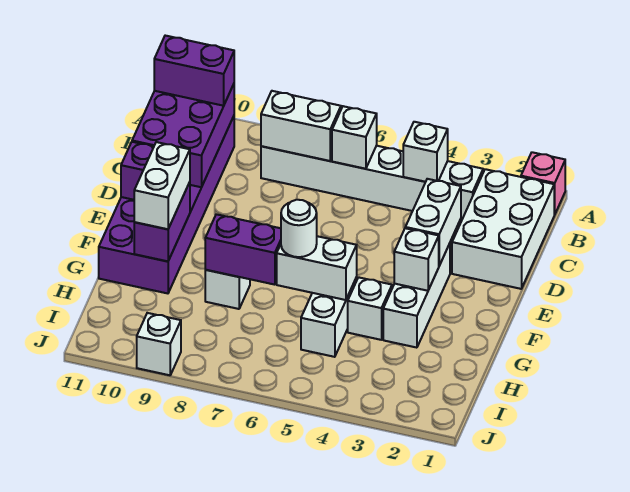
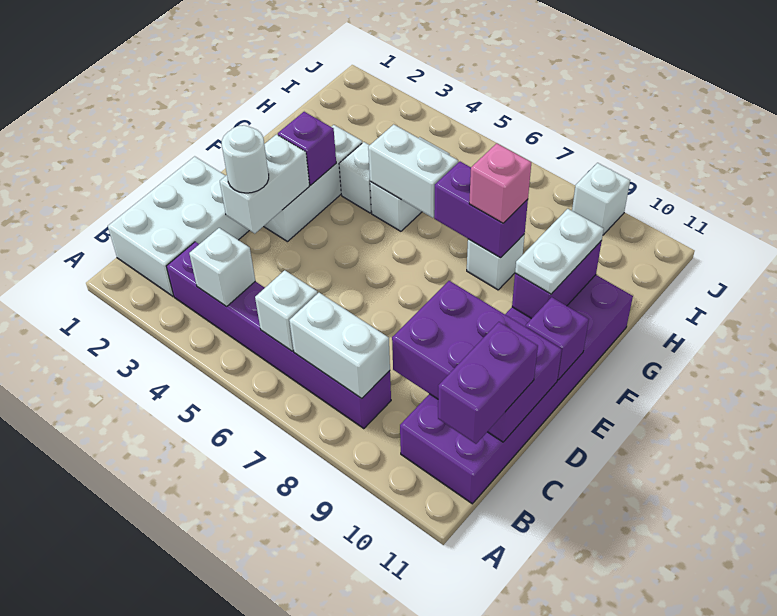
pink brick A1 level 1 -> pink brick G8 level 3
white brick B3:B8 level 1 -> purple brick B3:B8 level 1
purple brick B10:D11 level 2 -> purple brick C9:D11 level 2
purple brick B10:B11 level 3 -> purple brick B11:C11 level 3
white brick F3 level 2 -> purple brick F3 level 2
white brick F10:G10 level 3 -> white plate F10:G10 level 3
white round brick G6 level 3 -> white round brick D3 level 3

